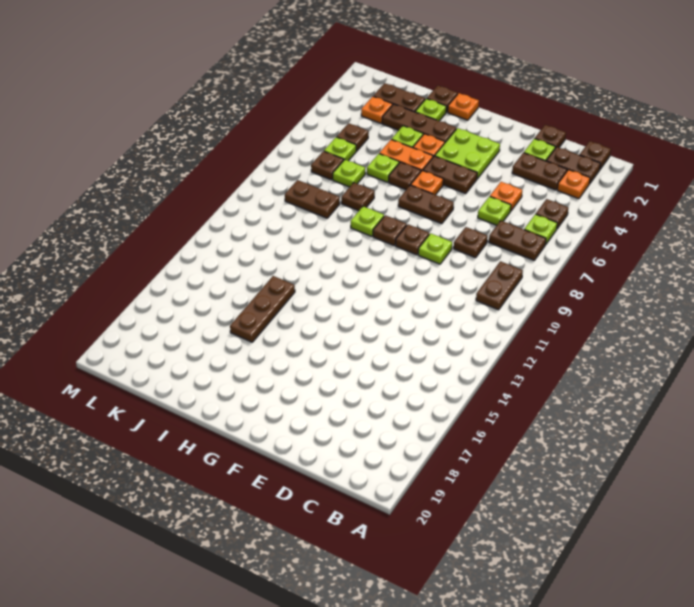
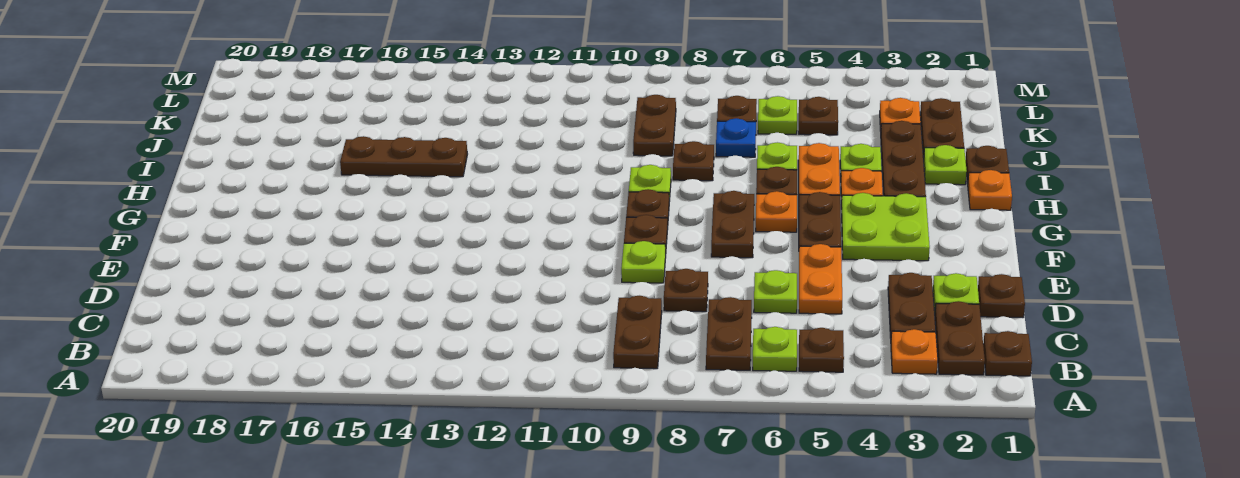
brown plate B9:B10 level 1 -> brown plate B9:C9 level 1
orange plate D5 level 1 -> orange plate D5:E5 level 1
lime plate J7 level 1 -> blue plate J7 level 1

